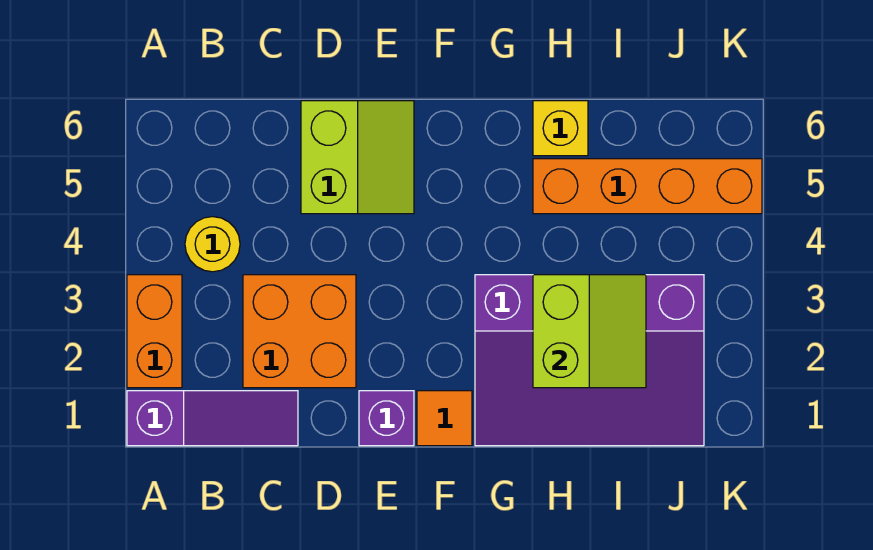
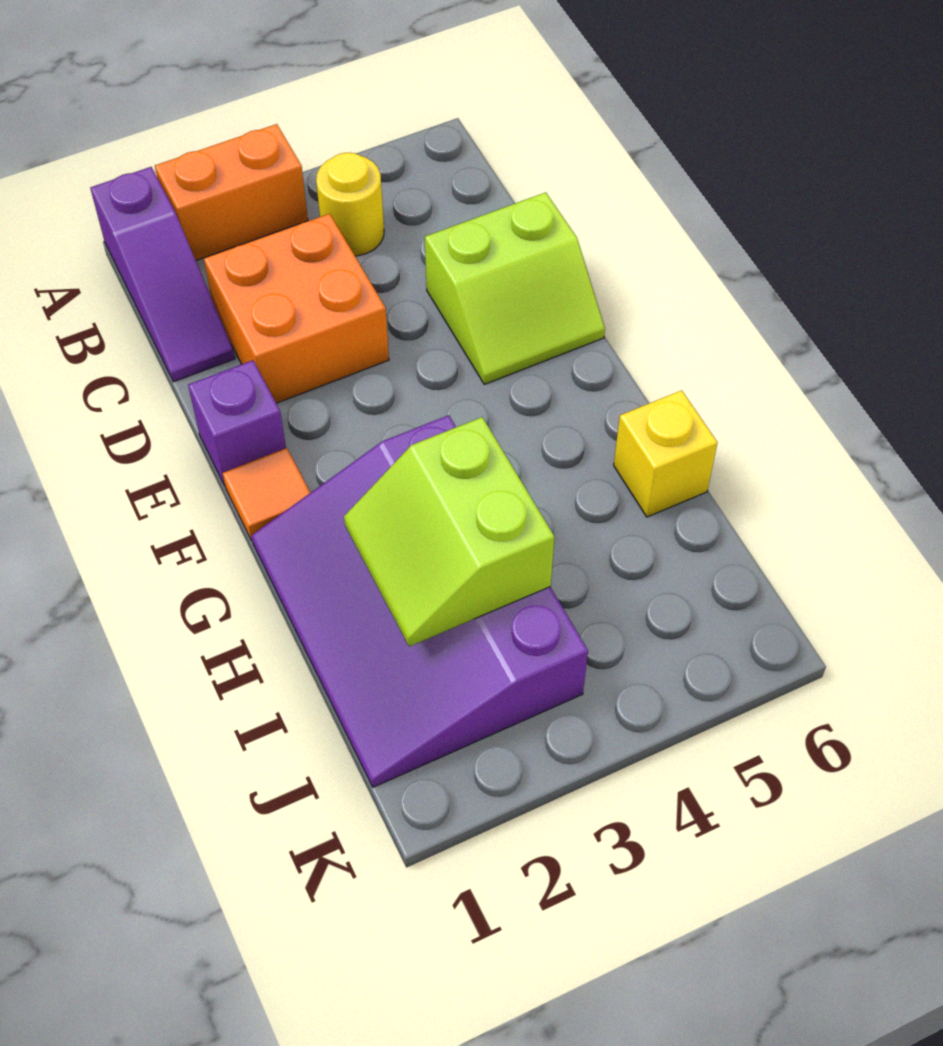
lime slope H2:I3 level 2 top H -> lime slope H2:I3 level 2 top 3
orange brick H5:K5 level 1 -> none

